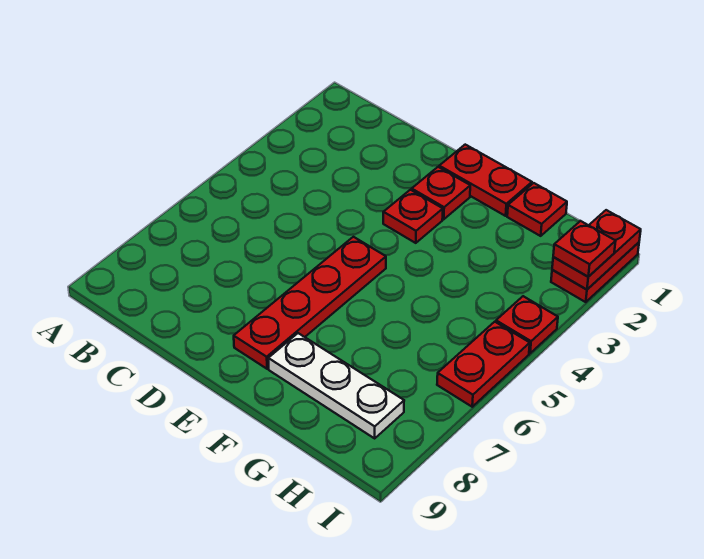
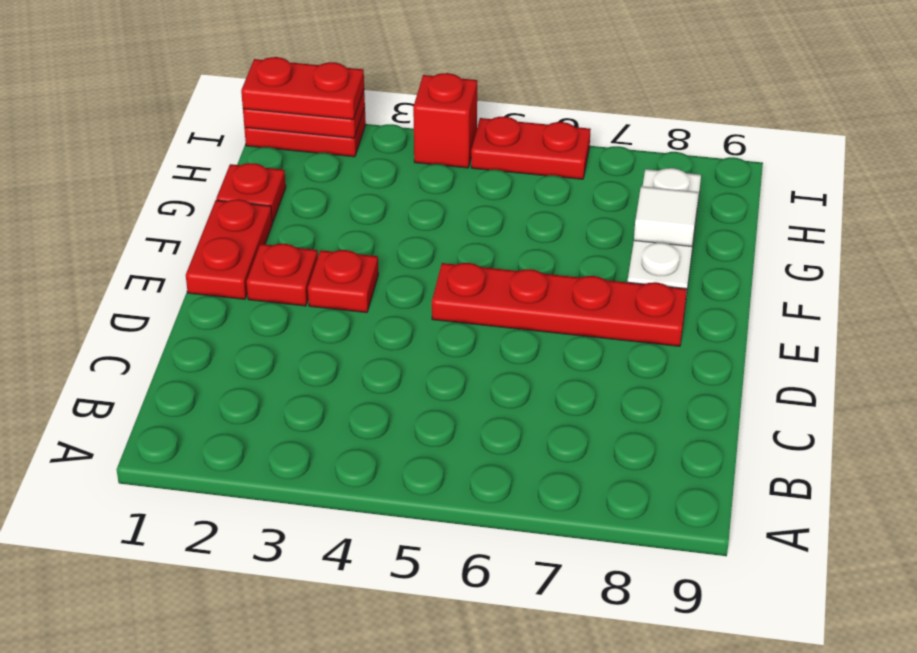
none -> white tile G8 level 2
red plate I2 level 3 -> red plate I1:I2 level 3
red plate I4 level 1 -> red brick I4 level 1

